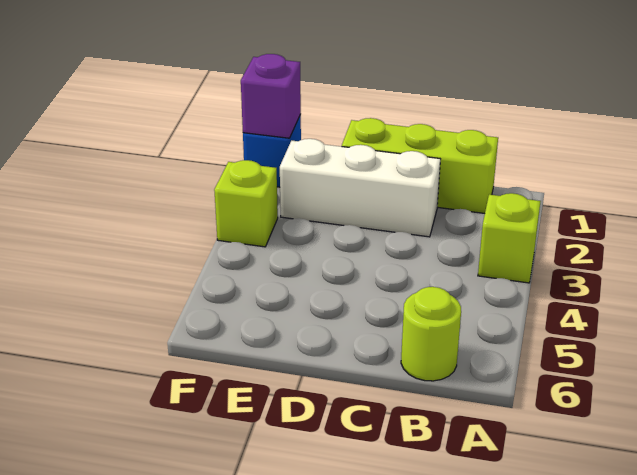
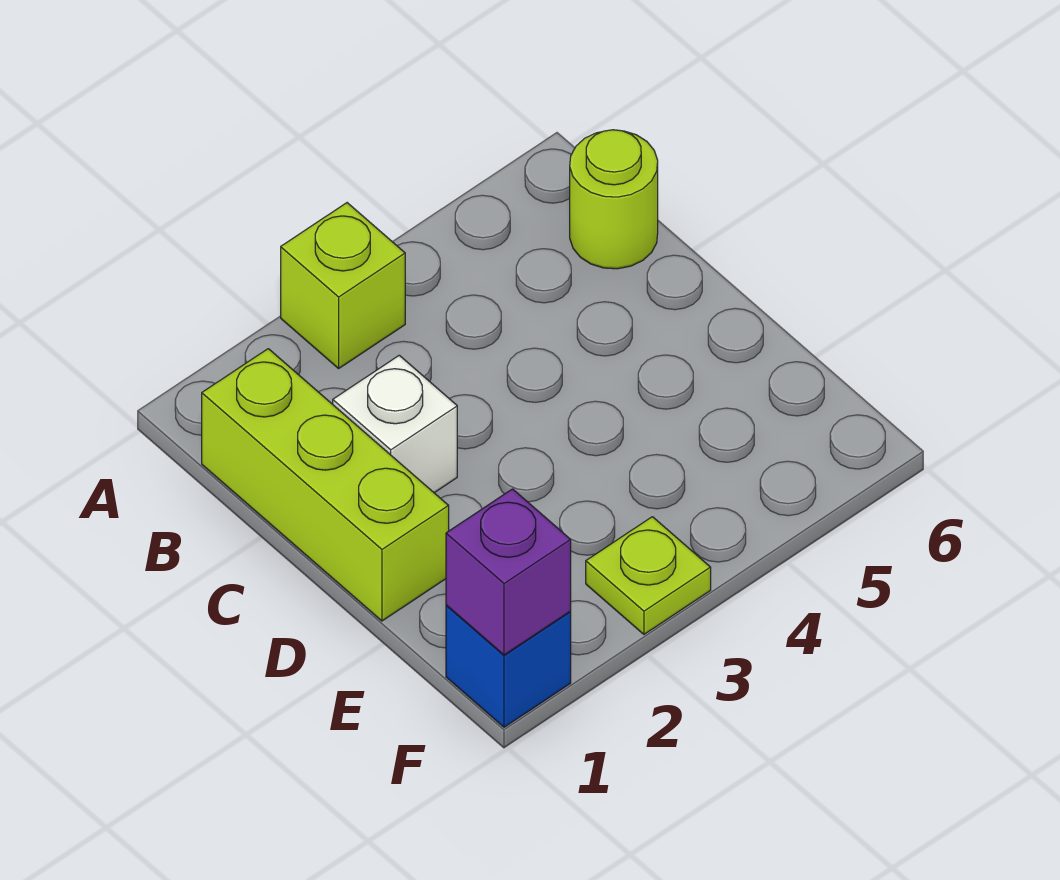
white brick C2:E2 level 1 -> white brick C2 level 1
lime brick F3 level 1 -> lime plate F3 level 1

